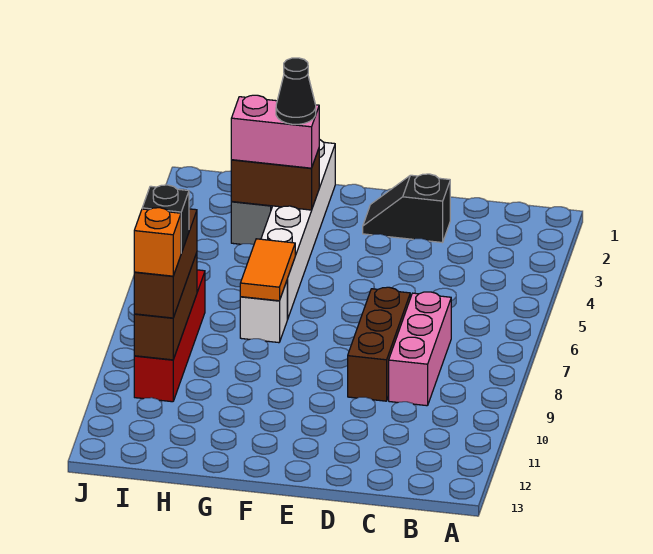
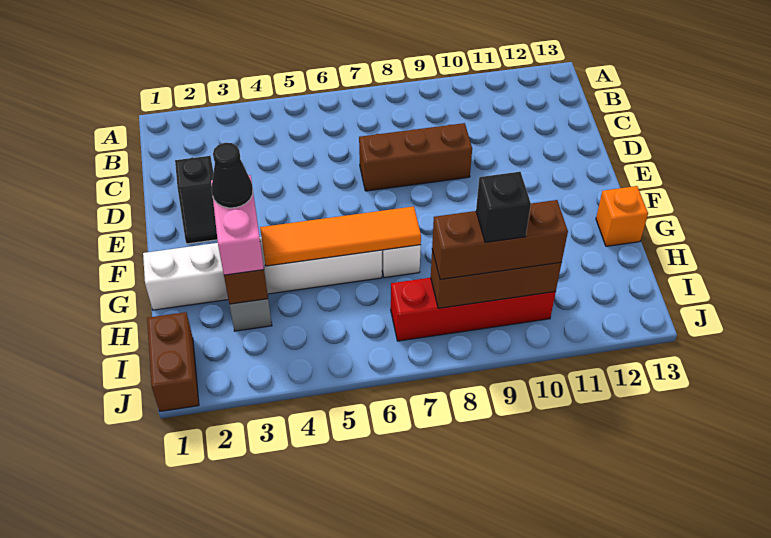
pink brick C7:C9 level 1 -> none
orange tile G6:G7 level 2 -> orange tile G4:G7 level 2
none -> brown brick I1:J1 level 1
orange brick I10 level 4 -> orange brick G13 level 1

